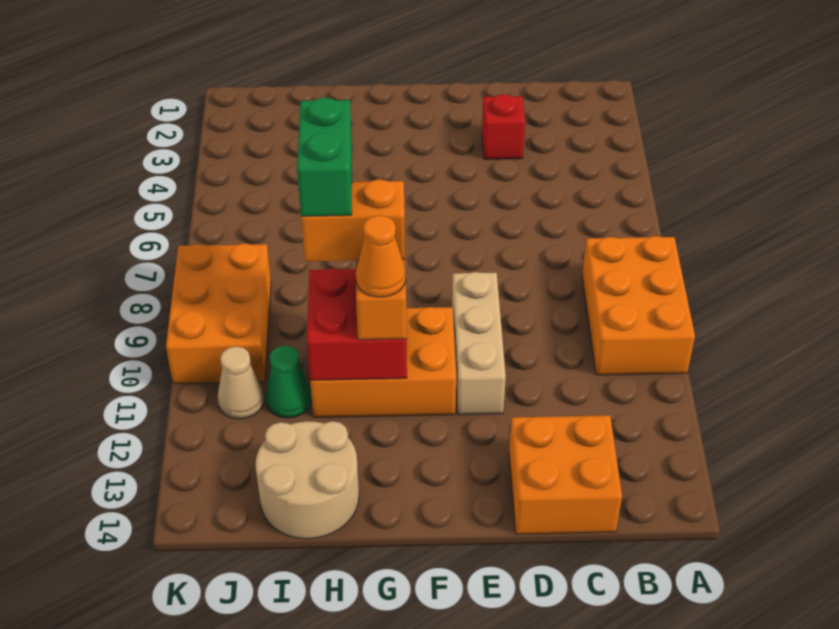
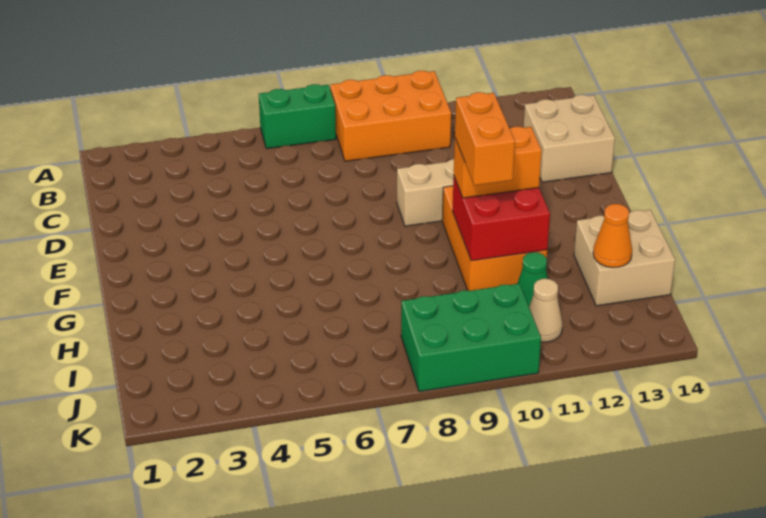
orange brick C13:D14 level 1 -> tan brick C13:D14 level 1
red brick D3 level 1 -> none
orange cone G11 level 4 -> orange cone I13 level 2
green brick H9:H10 level 5 -> green brick A6:A7 level 1
tan round brick H13:I14 level 1 -> tan brick H13:I14 level 1
orange brick J8:K10 level 1 -> green brick J8:K10 level 1

